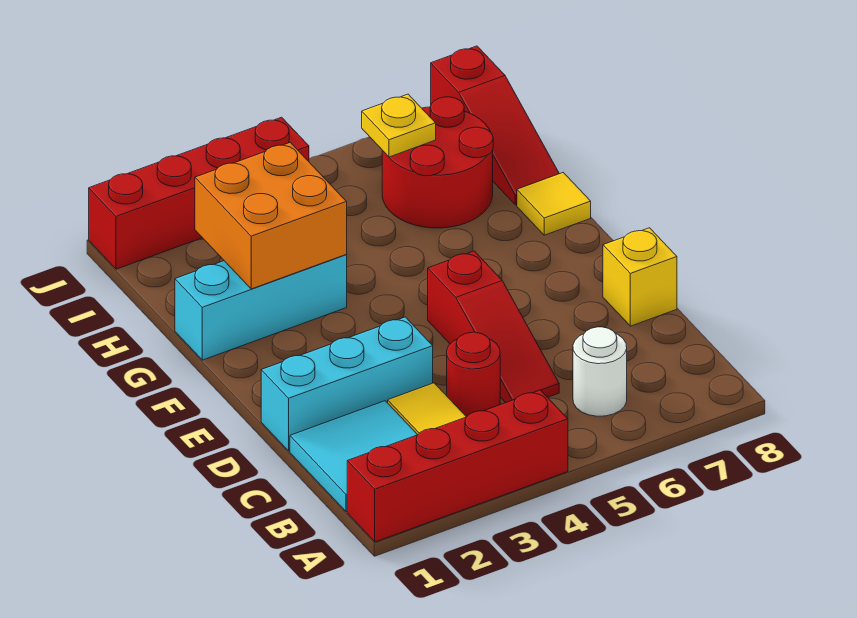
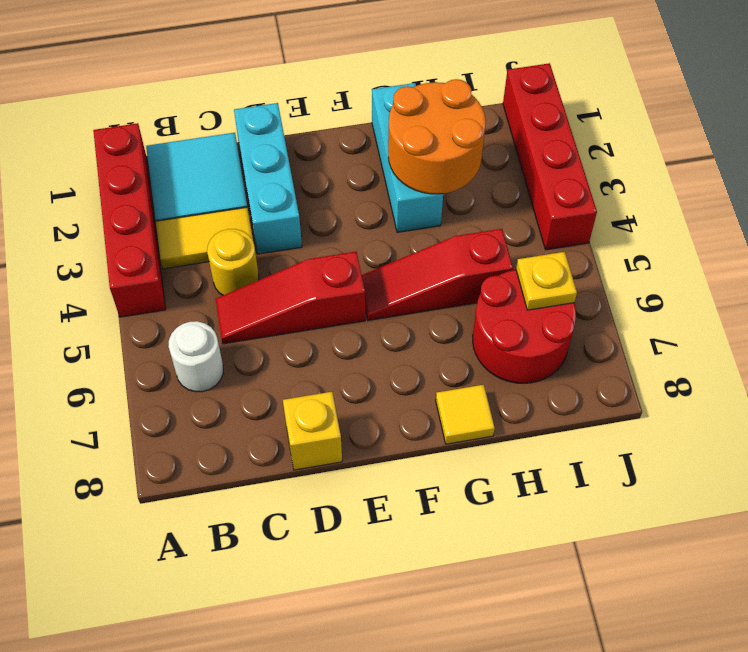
red round brick C4 level 1 -> yellow round brick C4 level 1
orange brick G2:H3 level 2 -> orange round brick G2:H3 level 2
red slope H8:J8 level 1 top J -> red slope F5:H5 level 1 top H

